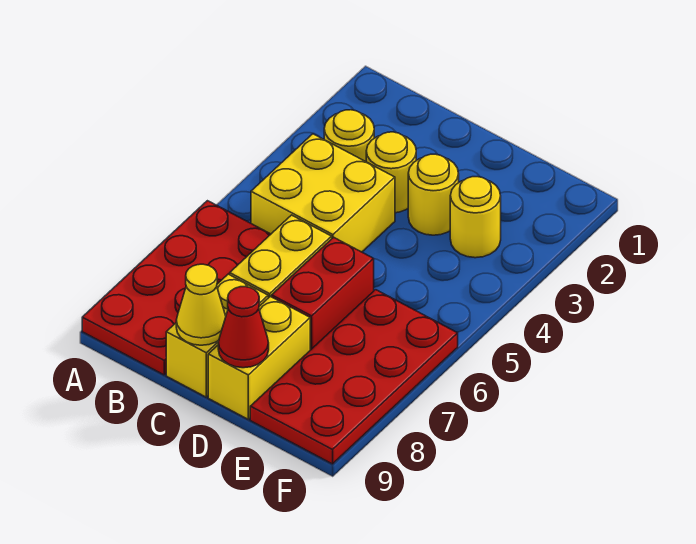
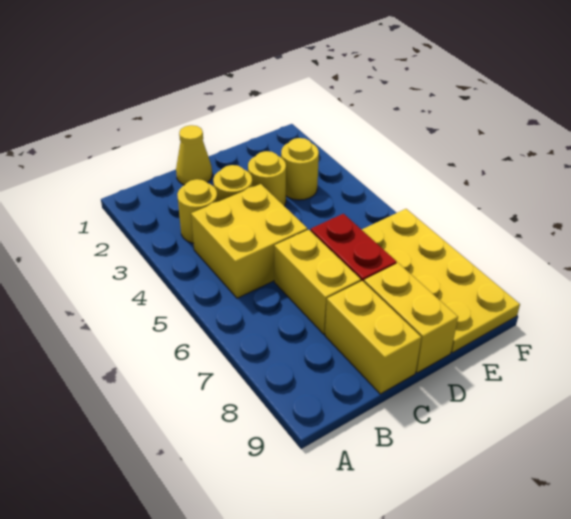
red plate A6:B9 level 1 -> none
yellow cone C9 level 2 -> yellow cone C1 level 1
red cone D9 level 2 -> none
red plate E6:F9 level 1 -> yellow plate E6:F9 level 1

